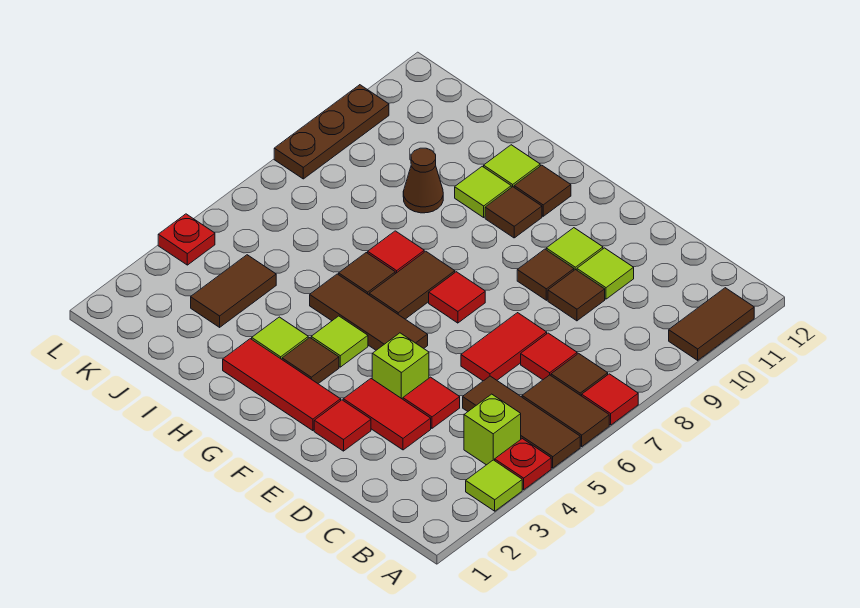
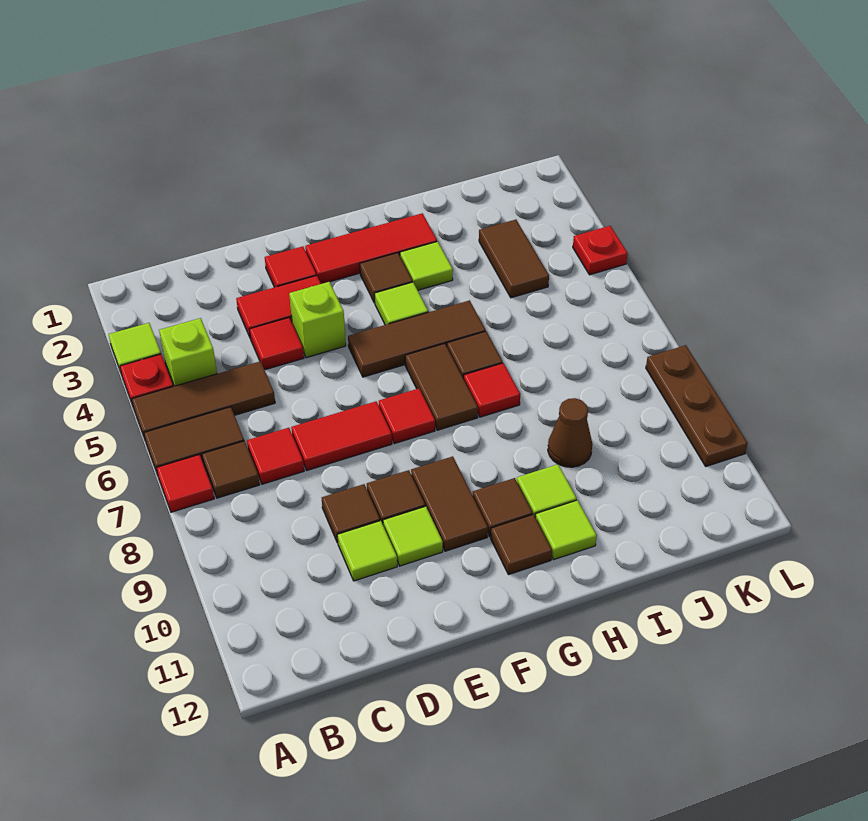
brown tile A10:A11 level 1 -> brown tile F9:F10 level 1
red tile D6:D7 level 1 -> red tile D7:E7 level 1

